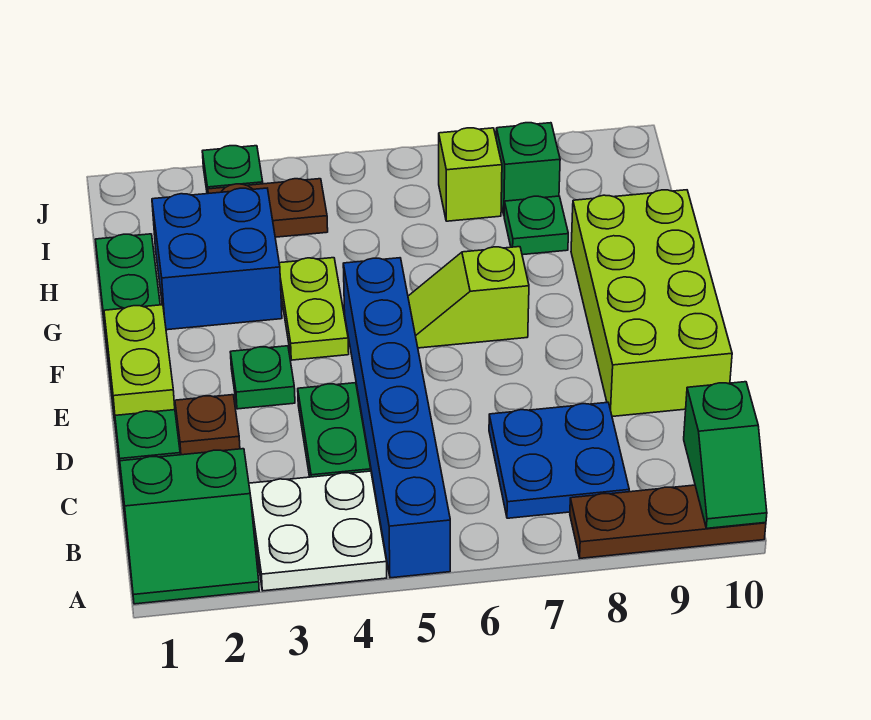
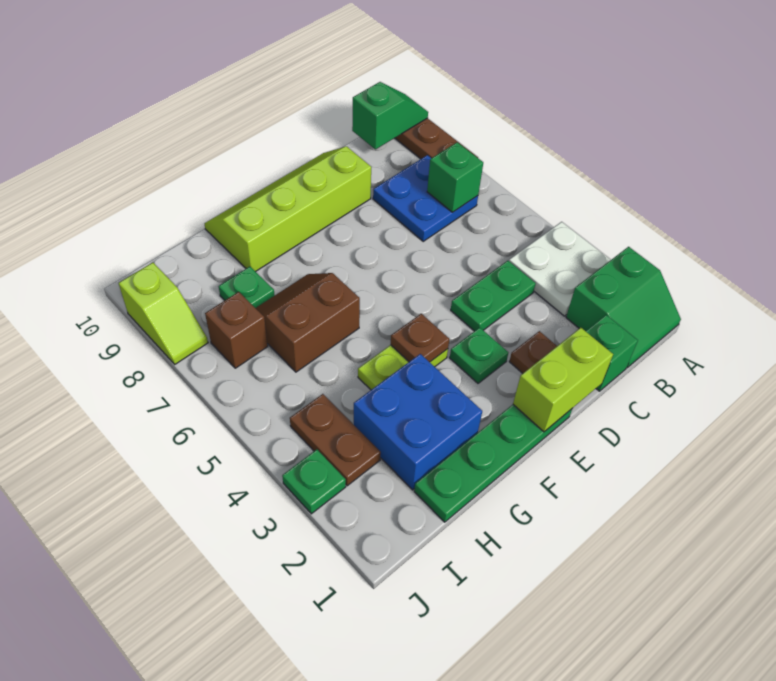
green slope A1:B2 level 1 top B -> green slope A1:B2 level 1 top 2
blue brick A5:F5 level 1 -> none
lime brick D9:G10 level 1 -> lime slope D9:G10 level 1 top 9
none -> brown plate F4 level 2
lime slope F6:F7 level 1 top 7 -> lime slope J8:J9 level 1 top 9
none -> brown slope G6:H7 level 1 top 6
lime brick I7 level 1 -> brown brick I7 level 1
green brick I8 level 1 -> green brick B7 level 2

